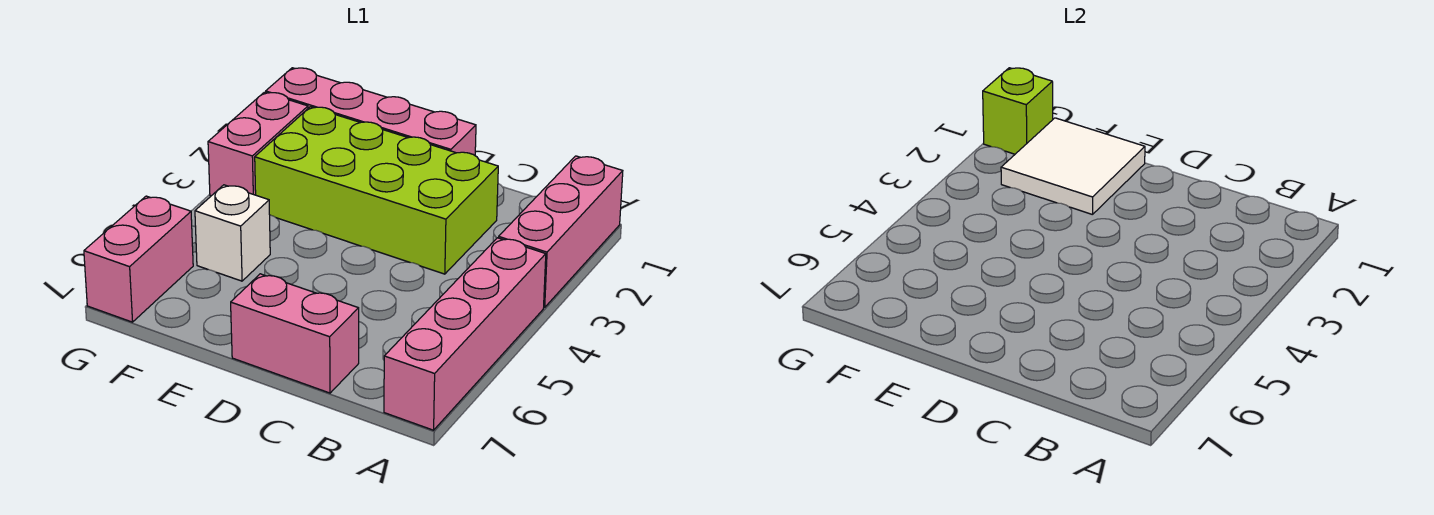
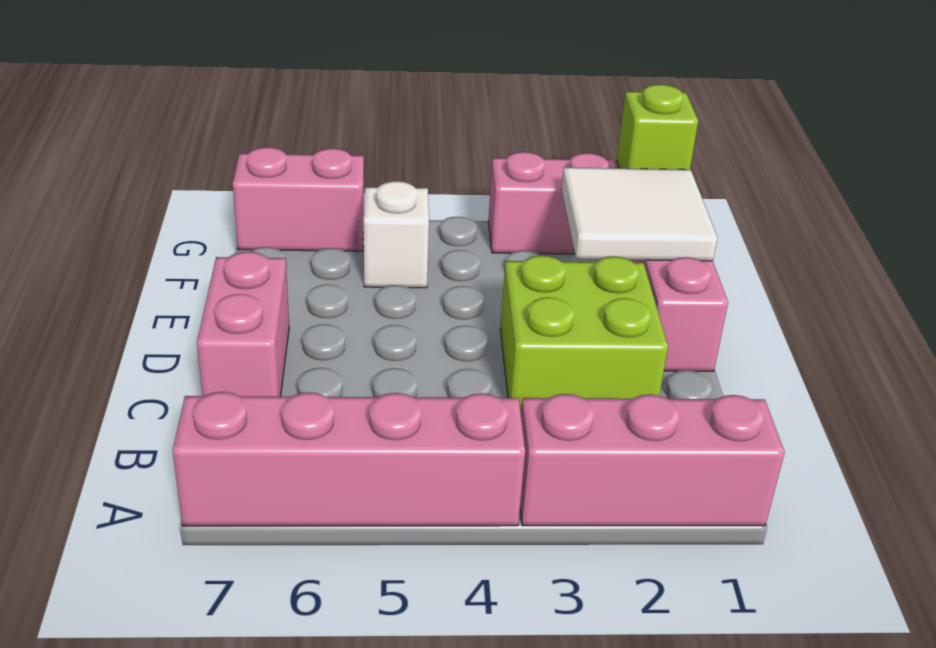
lime brick C2:F3 level 1 -> lime brick C2:D3 level 1

